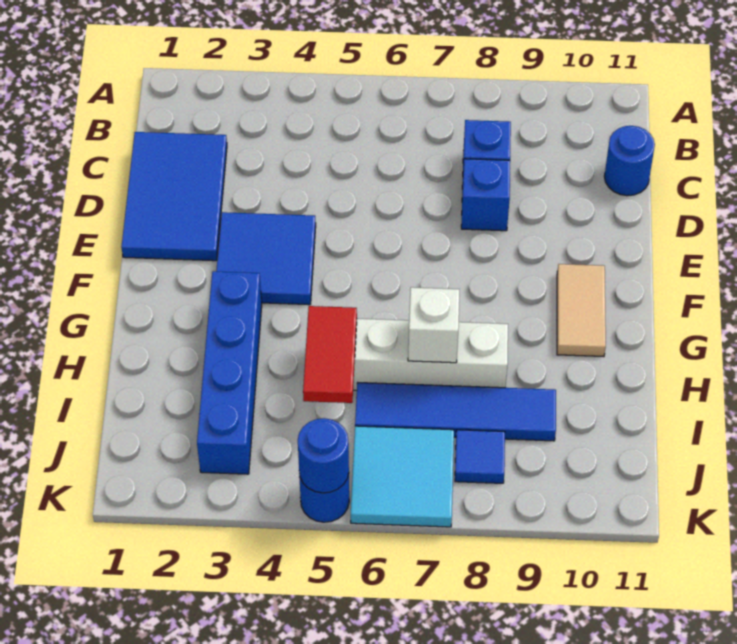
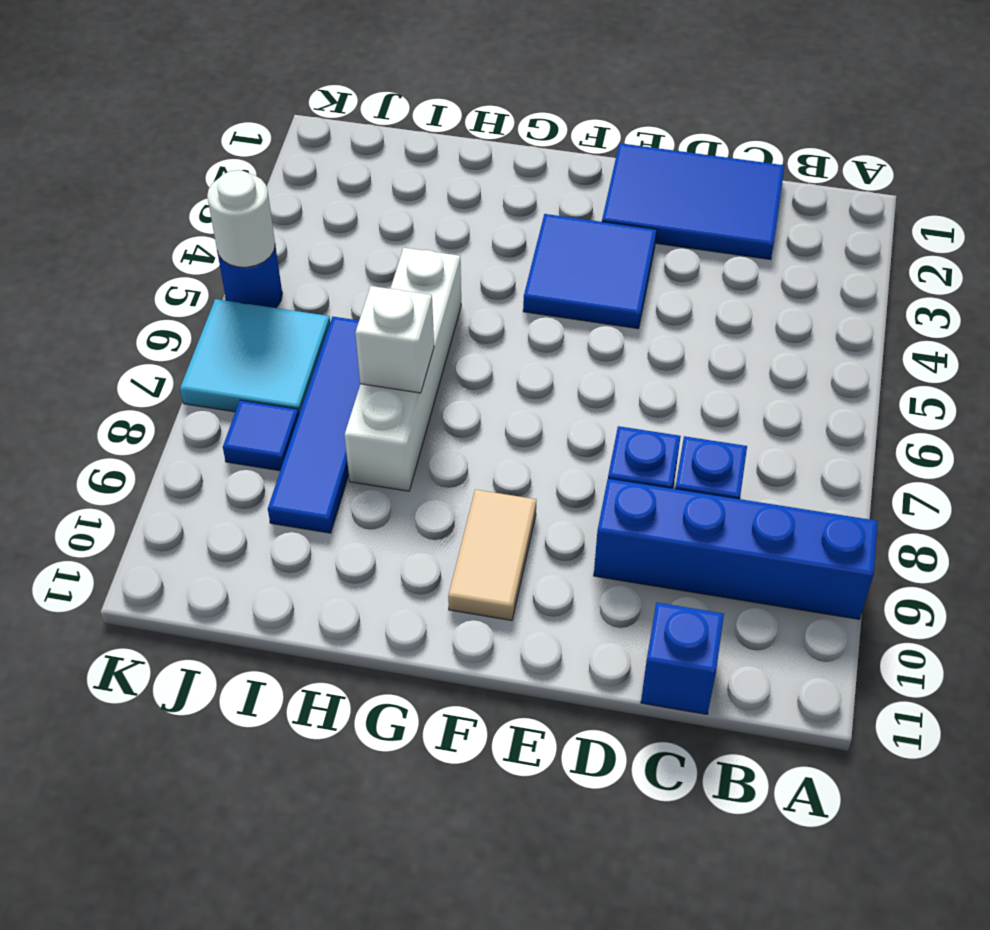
blue round brick C11 level 1 -> blue brick C11 level 1
tan tile F10:G10 level 1 -> tan tile F9:F10 level 1
blue brick G3:J3 level 1 -> blue brick A9:D9 level 1
red tile H5:I5 level 2 -> none
blue round brick K5 level 2 -> white round brick K5 level 2

